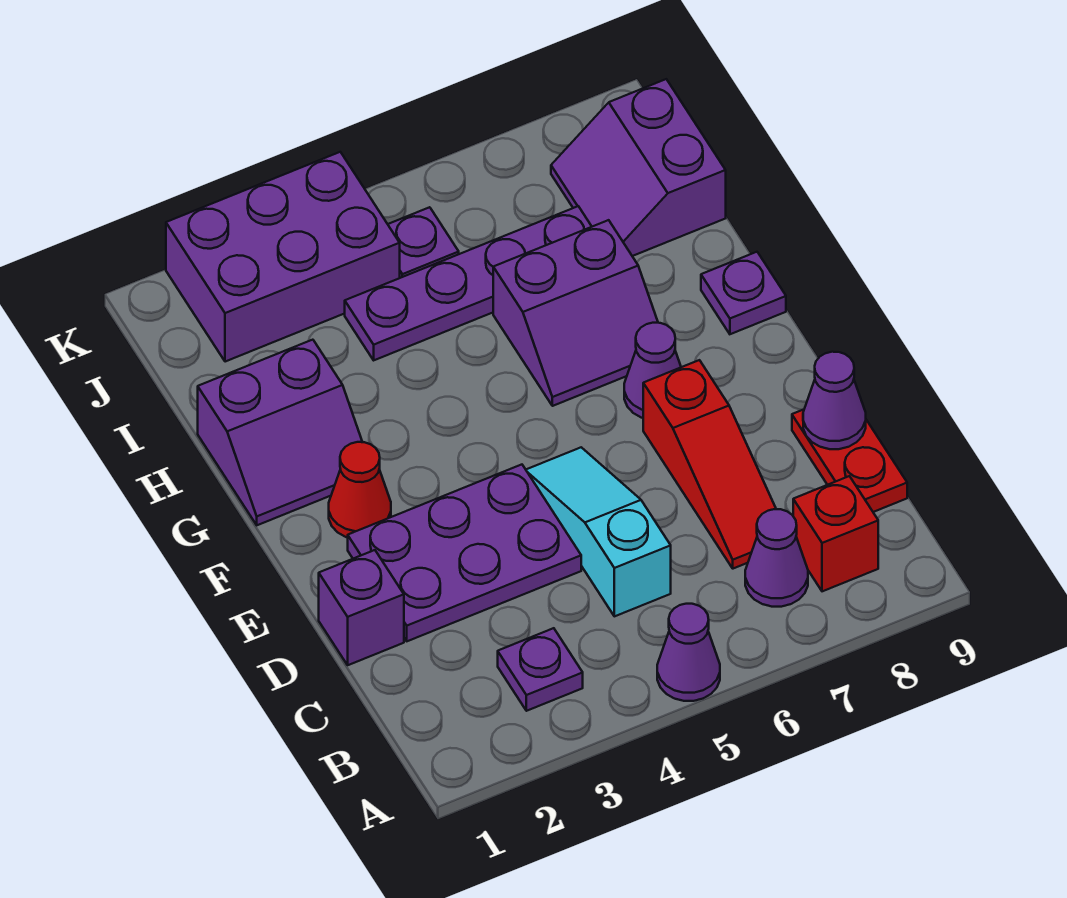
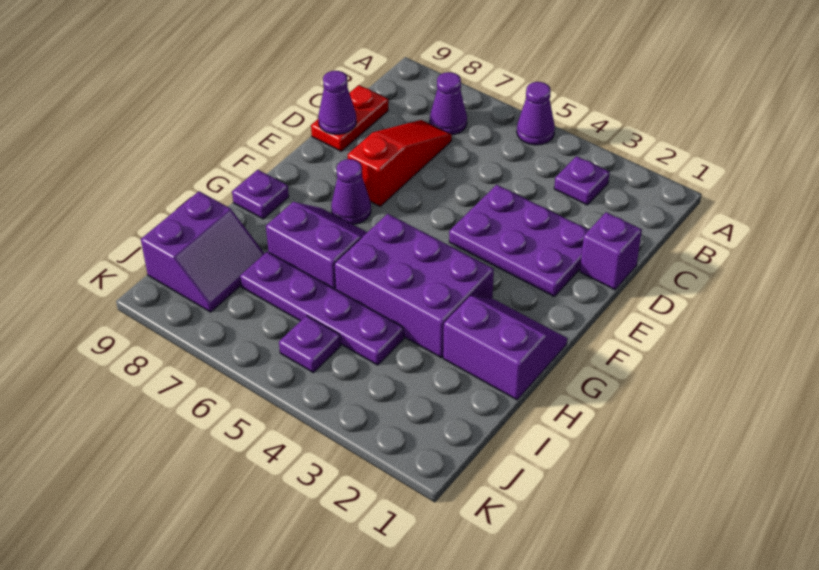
red brick B8 level 1 -> none
cyan slope C5:E5 level 1 top C -> none
red cone F2 level 1 -> none
purple brick J2:K4 level 1 -> purple brick G3:H5 level 1

